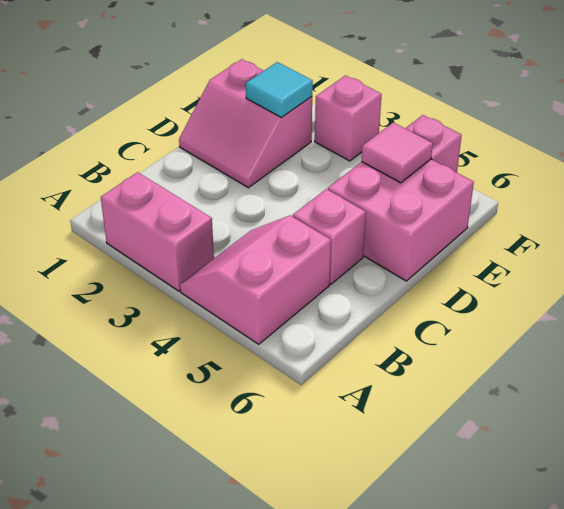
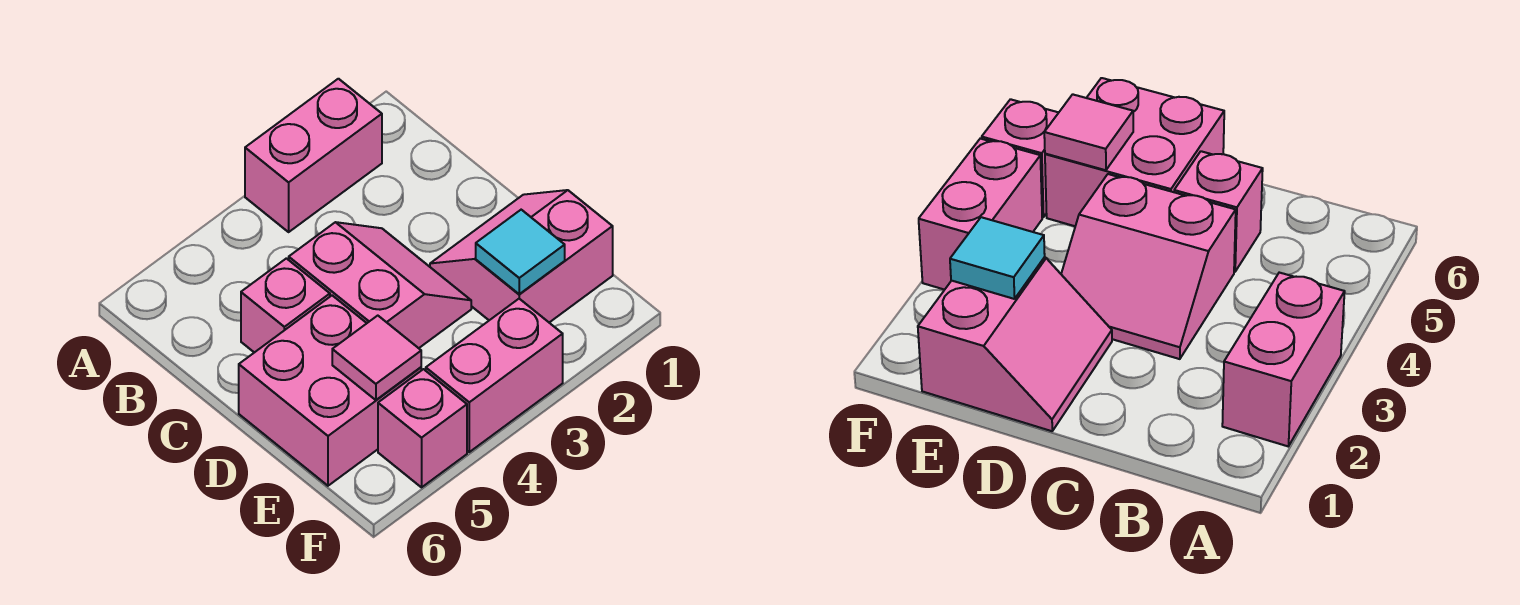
pink slope A4:B5 level 1 top 5 -> pink slope C3:D4 level 1 top 4
pink brick F3 level 1 -> pink brick F3:F4 level 1

